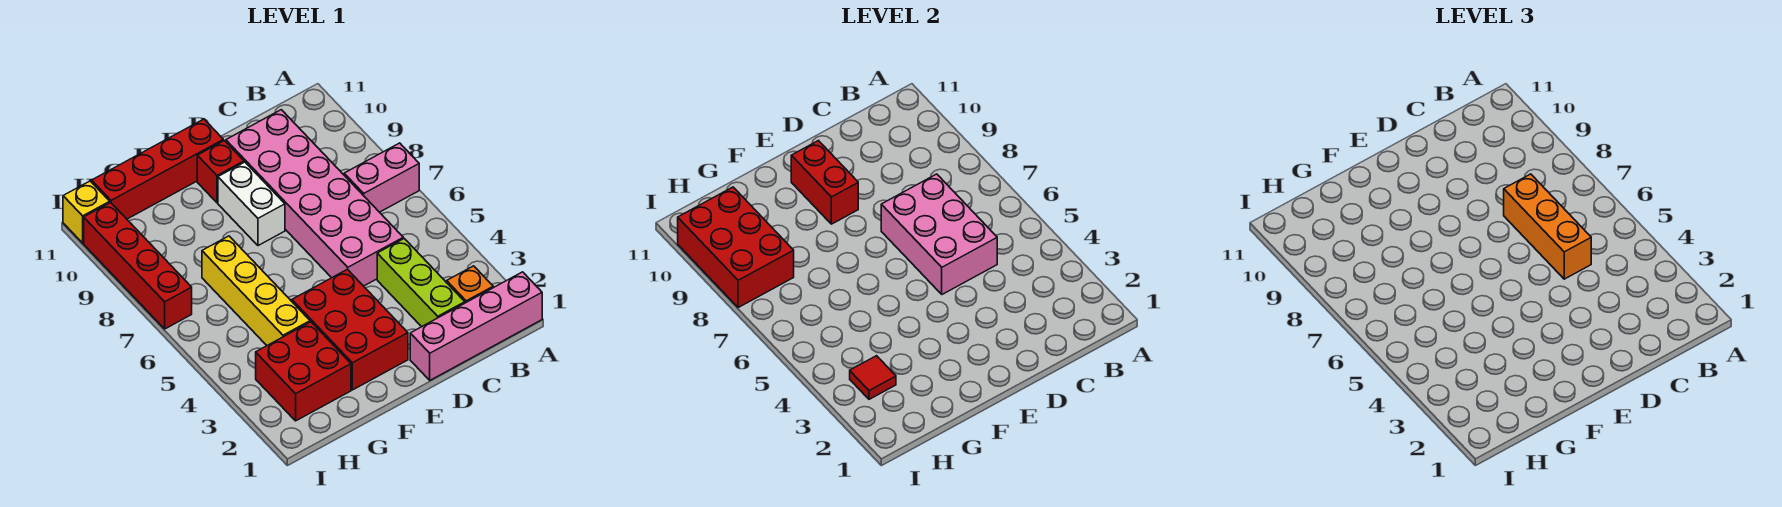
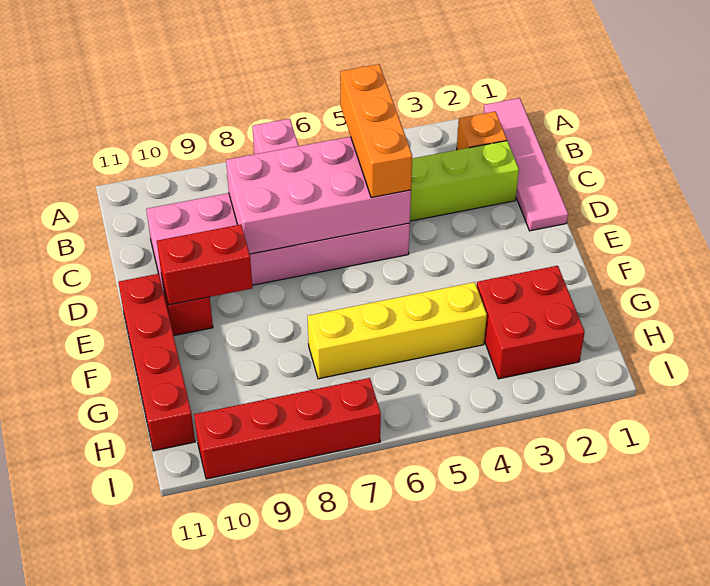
pink brick A1:D1 level 1 -> pink tile A1:D1 level 1
pink brick C5:D7 level 2 -> pink brick C5:D8 level 2
orange brick C5:C7 level 3 -> orange brick B5:D5 level 3
red brick E2:F4 level 1 -> none
white brick E8:E9 level 1 -> none
red tile H3 level 2 -> none
red brick H8:I10 level 2 -> none
yellow brick I11 level 1 -> none

